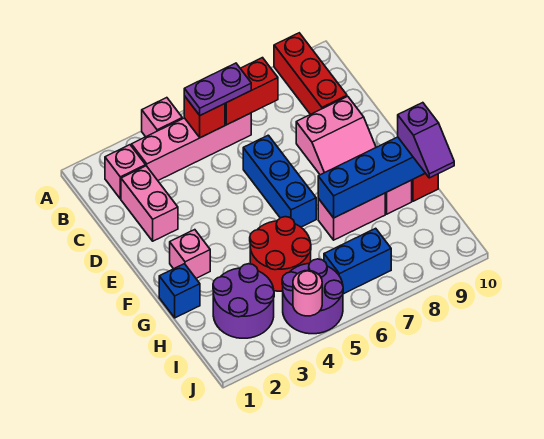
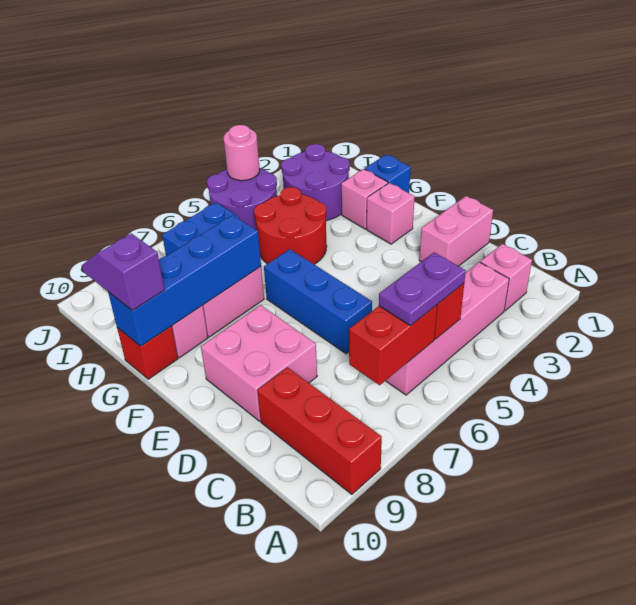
pink brick A4 level 1 -> pink brick G2 level 1
pink brick C2:D2 level 1 -> pink brick D1:D2 level 1
pink slope D8:E9 level 1 top D -> pink brick D8:E9 level 1

